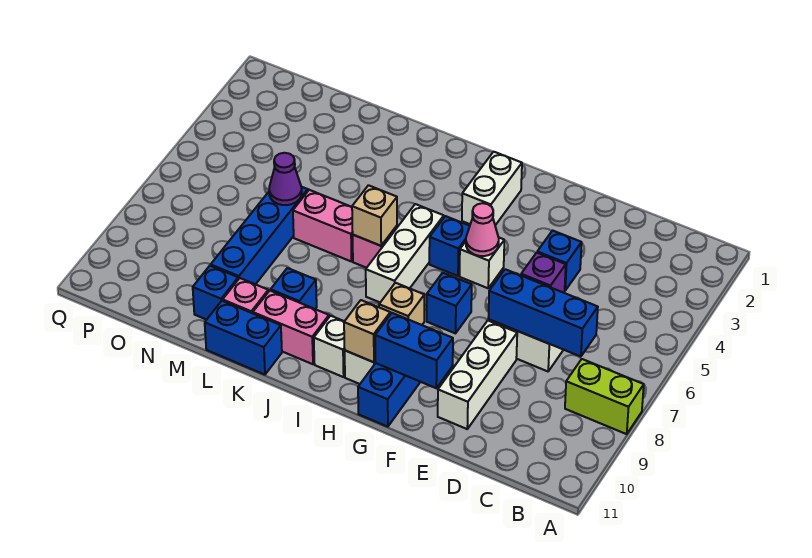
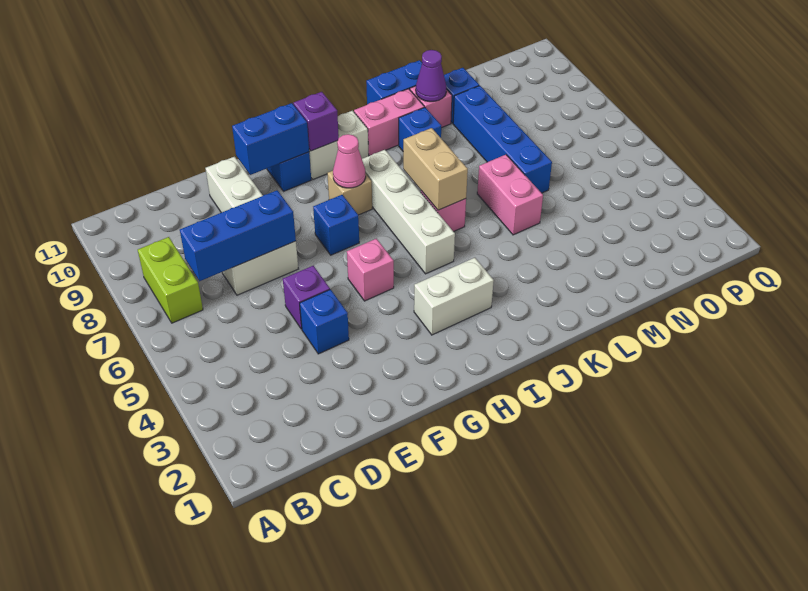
lime brick A8:B8 level 1 -> lime brick B7:B8 level 1
white brick G5 level 1 -> pink brick G5 level 1
pink cone G5 level 2 -> pink cone H8 level 2
white brick H2:H3 level 1 -> white brick H3:I3 level 1
blue brick H5 level 1 -> none
tan brick H10 level 2 -> purple brick H10 level 2
white brick I5:I7 level 1 -> white brick I5:I8 level 1
tan brick J6 level 2 -> tan brick J6:J7 level 2
pink brick K6:L6 level 1 -> pink brick L5:L6 level 1
purple cone M6 level 2 -> purple cone L10 level 2

